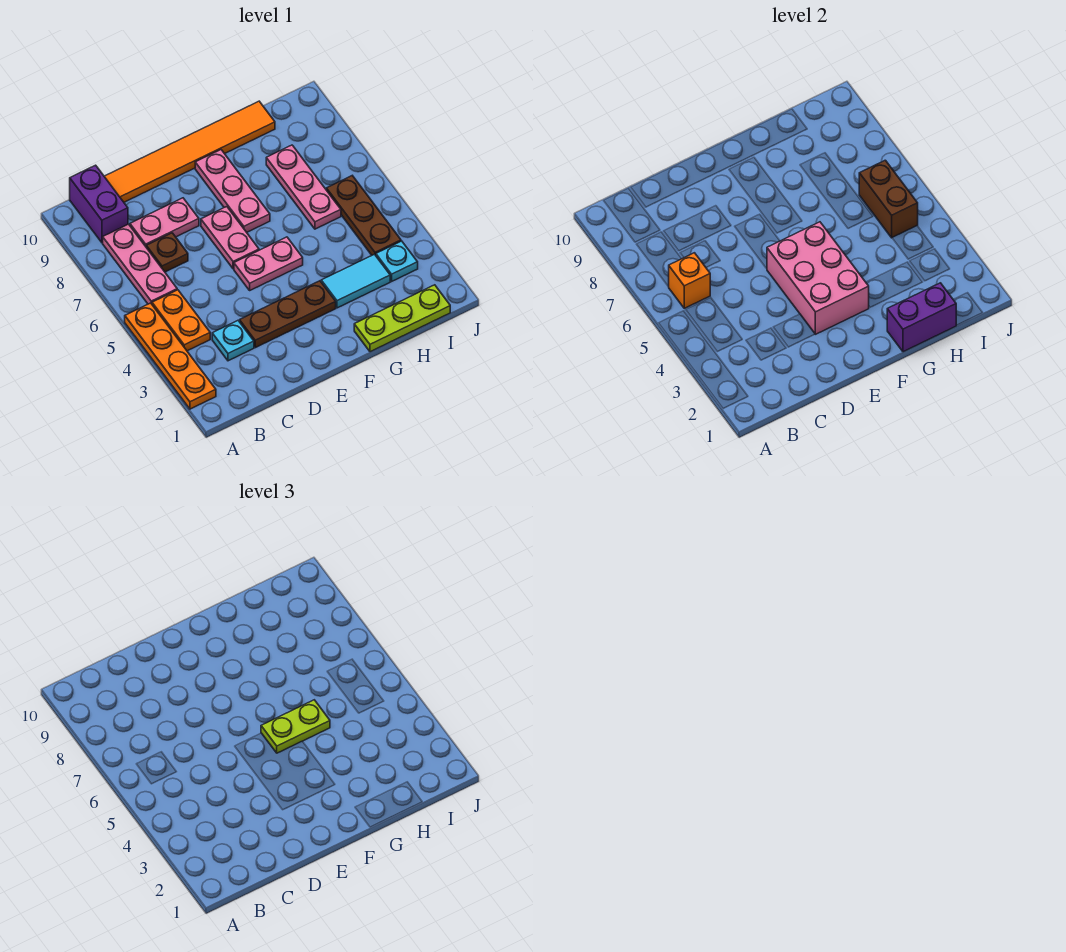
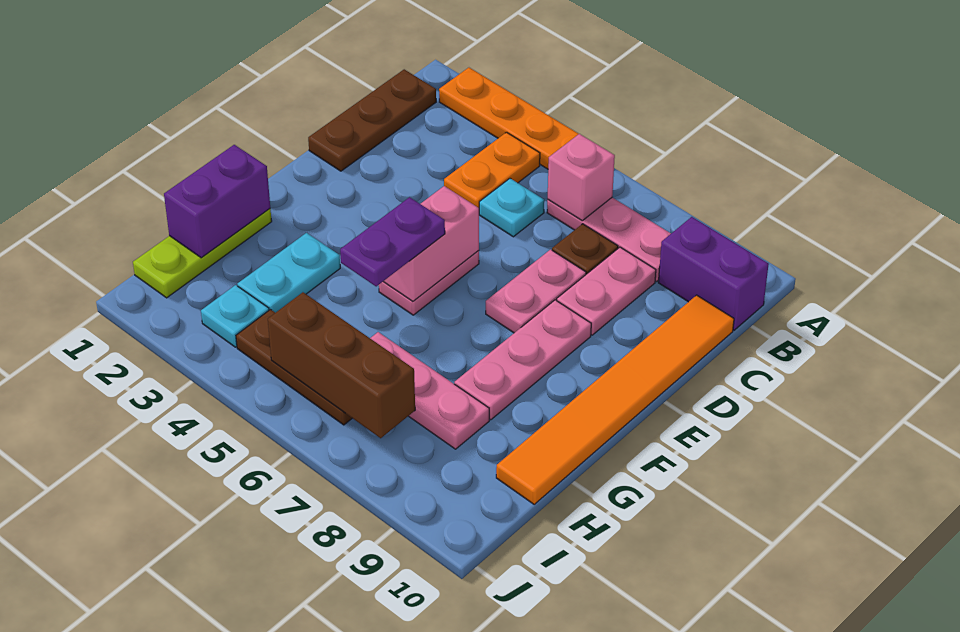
orange plate B4:B5 level 1 -> orange plate B4:C4 level 1
orange brick B6 level 2 -> pink brick B6 level 2
cyan plate C3 level 1 -> cyan plate C5 level 1
brown plate D3:F3 level 1 -> brown plate B1:D1 level 1
pink brick E3:F5 level 2 -> pink brick E5:F5 level 2
pink plate E6:E7 level 1 -> pink plate D7:E7 level 1
lime plate F5:G5 level 3 -> purple plate F5:G5 level 3
pink plate F7:F9 level 1 -> pink plate E8:G8 level 1
cyan tile G3:H3 level 1 -> cyan plate G3:H3 level 1
brown brick I5:I6 level 2 -> brown brick I5:I7 level 2

